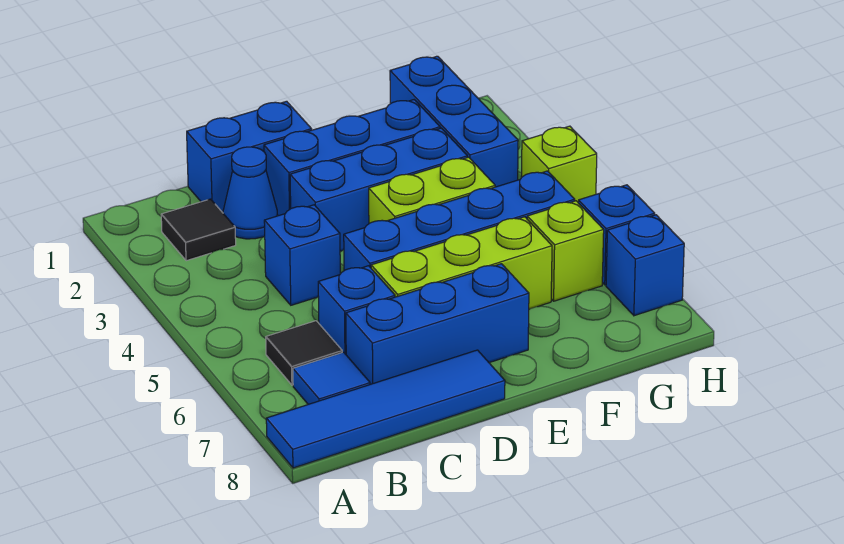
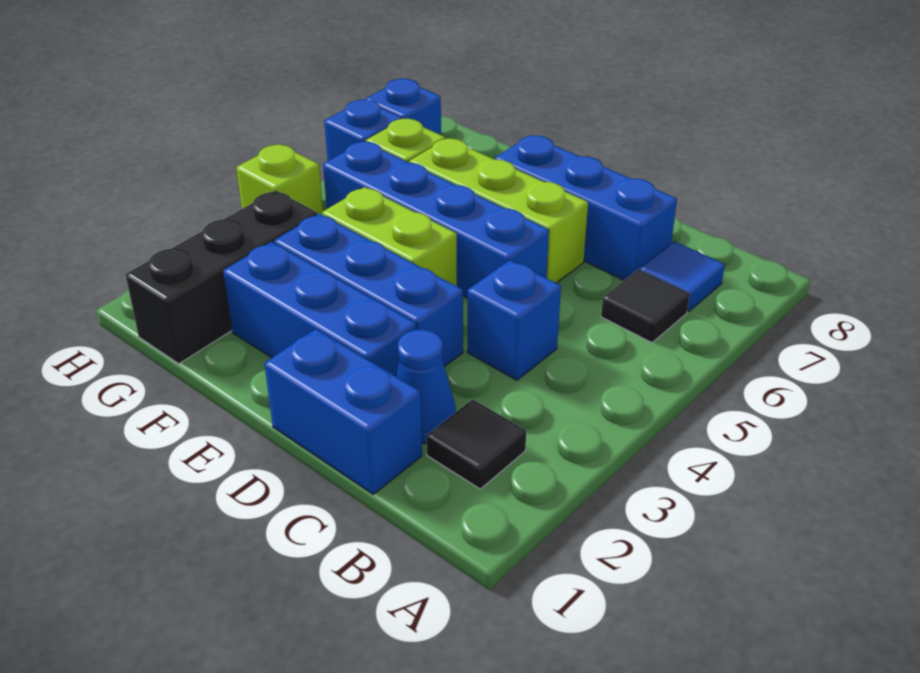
blue tile A8:D8 level 1 -> none
blue brick C6 level 1 -> none
blue brick G1:G3 level 1 -> black brick G1:G3 level 1

